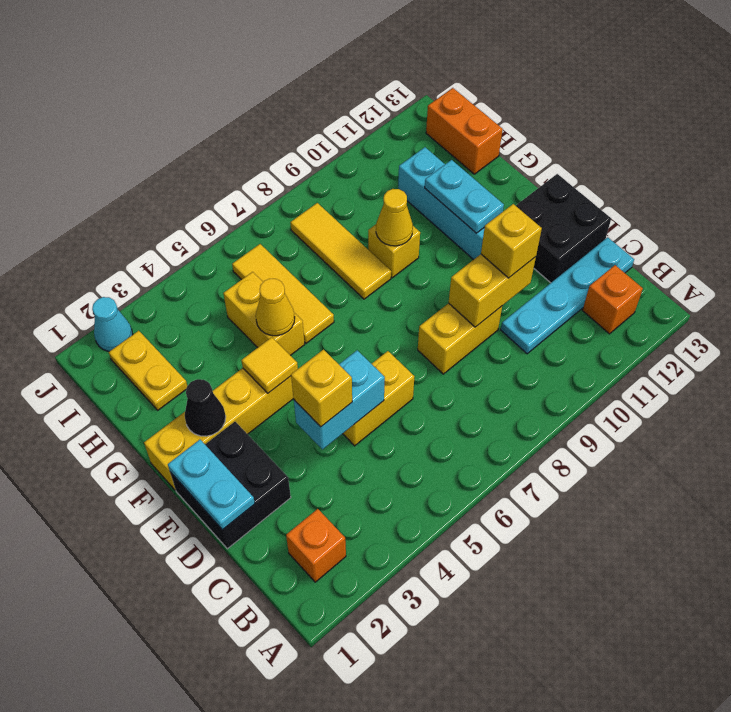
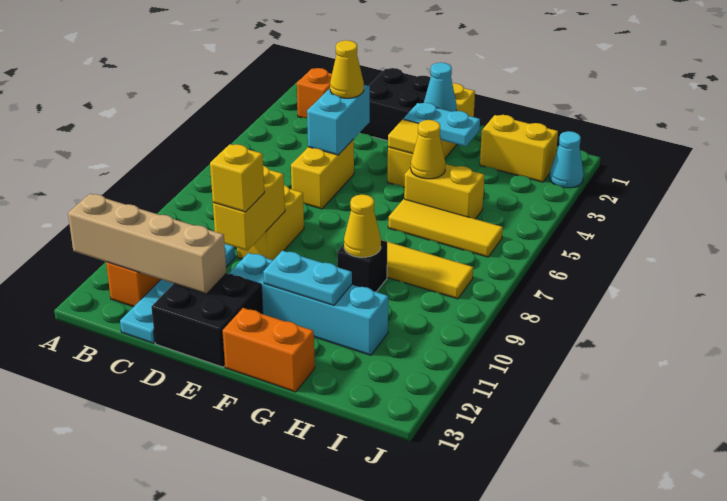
none -> tan brick A12:D12 level 2
cyan plate D1:E1 level 2 -> cyan plate F3:G3 level 2
yellow brick D4 level 3 -> yellow cone D4 level 3
black cone F2 level 2 -> cyan cone F2 level 2
yellow brick G9 level 1 -> black brick G9 level 1
yellow plate H2:I2 level 1 -> yellow brick H2:I2 level 1
orange brick H13:I13 level 1 -> orange brick F13:G13 level 1

